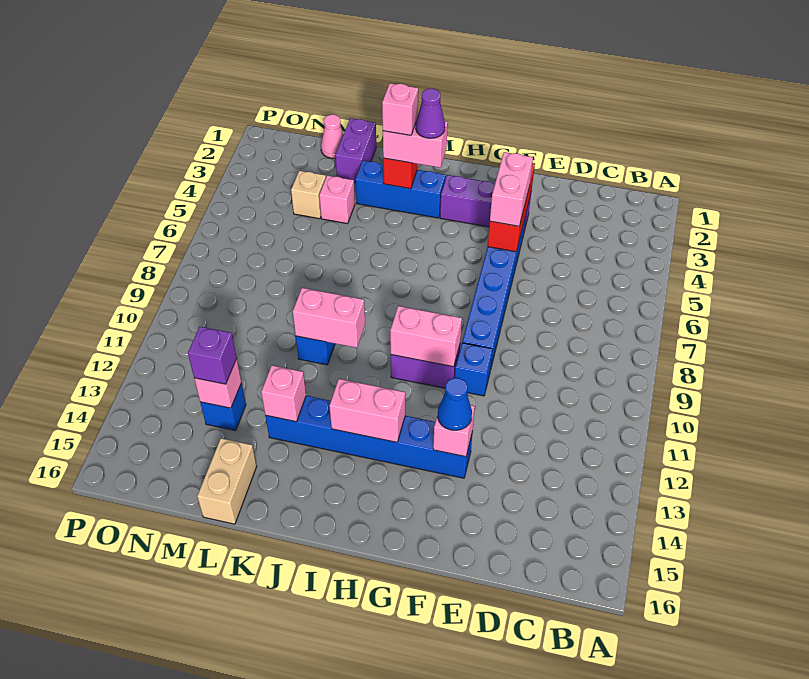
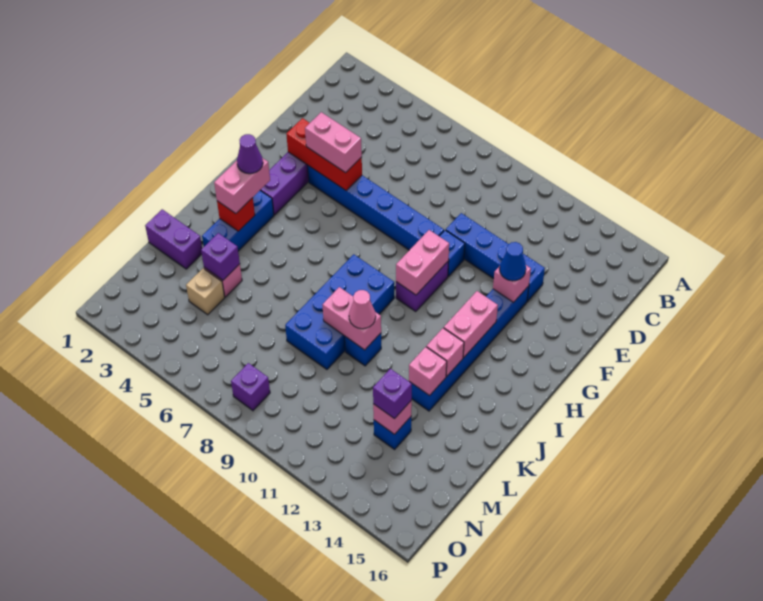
none -> blue brick E10:E13 level 1
none -> blue brick I8:L9 level 1
pink brick J3 level 4 -> pink brick J13 level 2
pink brick J10:K10 level 2 -> pink brick K9:K10 level 2
none -> purple brick L4 level 2
tan brick L15:L16 level 1 -> none
pink cone M1 level 1 -> pink cone K10 level 3
none -> purple brick O8 level 1

